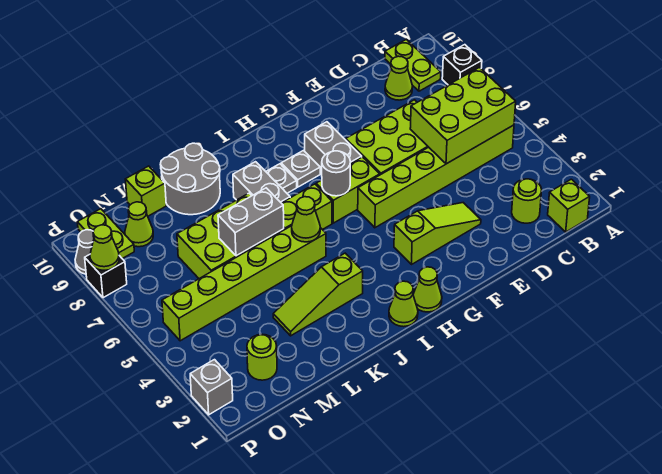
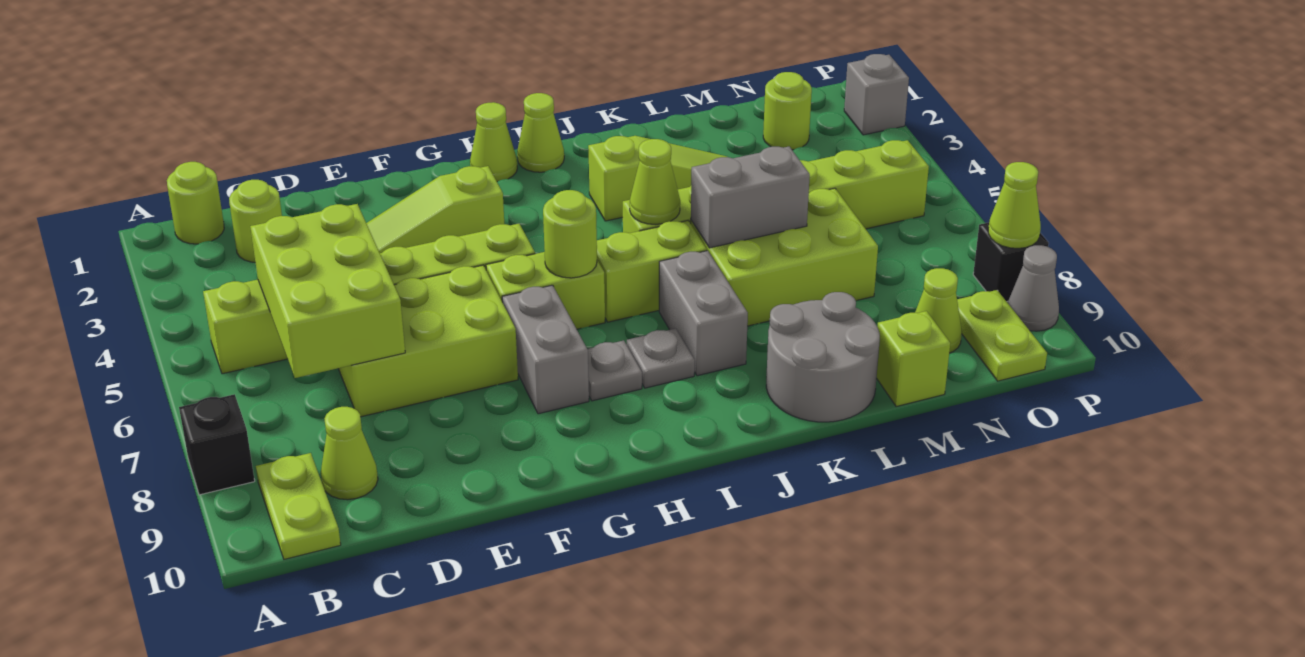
lime brick B1 level 1 -> lime round brick B1 level 1
lime brick B5:D6 level 2 -> lime brick C5:D7 level 2
grey round brick H6 level 2 -> lime round brick H6 level 2

